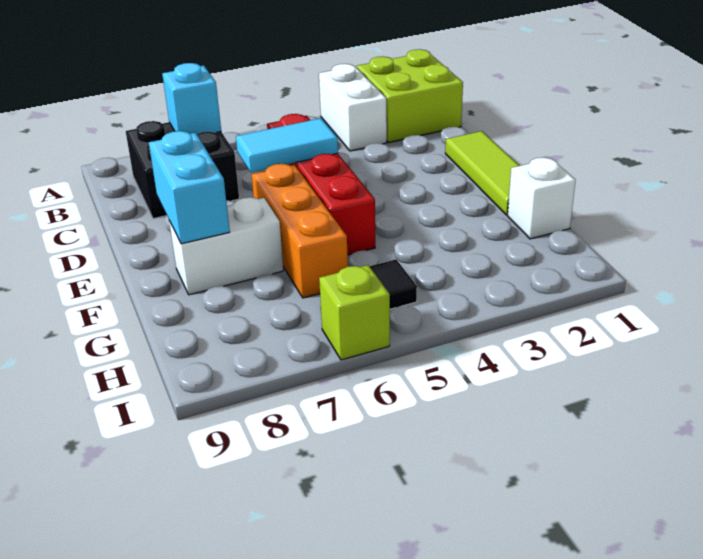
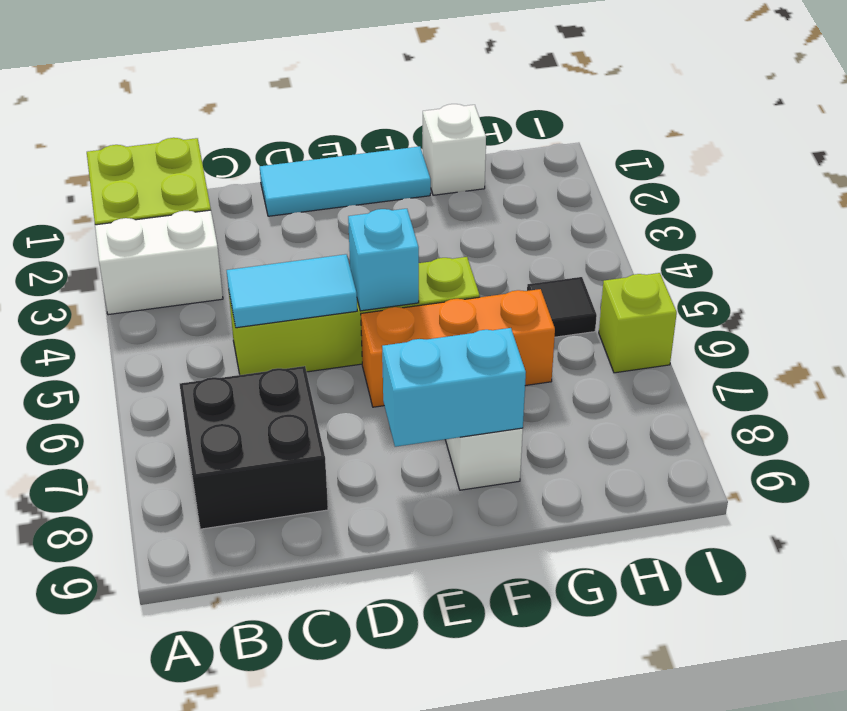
cyan brick B7 level 2 -> cyan brick E5 level 2
red brick C5:F5 level 1 -> lime brick C5:F5 level 1
lime tile D1:F1 level 1 -> cyan tile D1:F1 level 1
cyan tile D5:D6 level 2 -> cyan tile C5:D5 level 2

